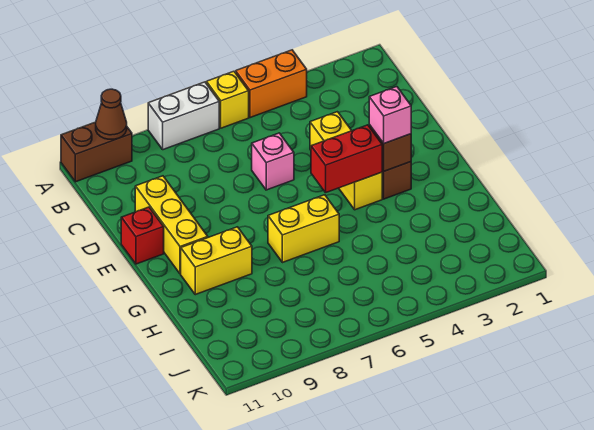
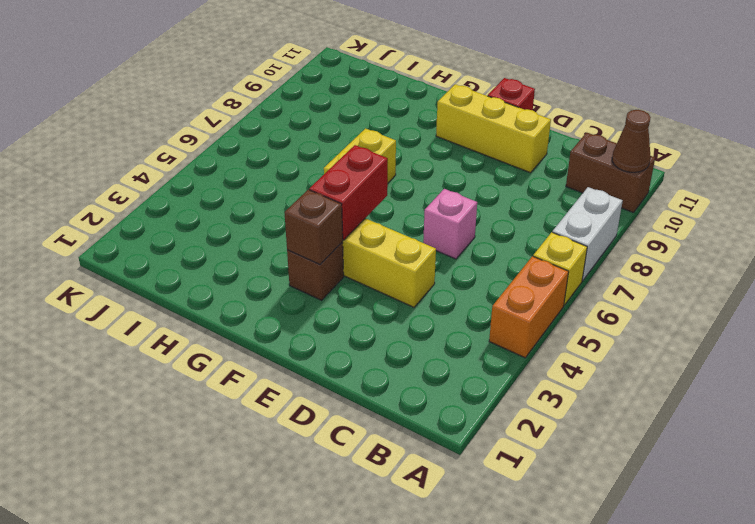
brown brick A10:A11 level 1 -> brown brick A10:B10 level 1
pink brick F3 level 3 -> none
yellow brick G9:G10 level 1 -> none

